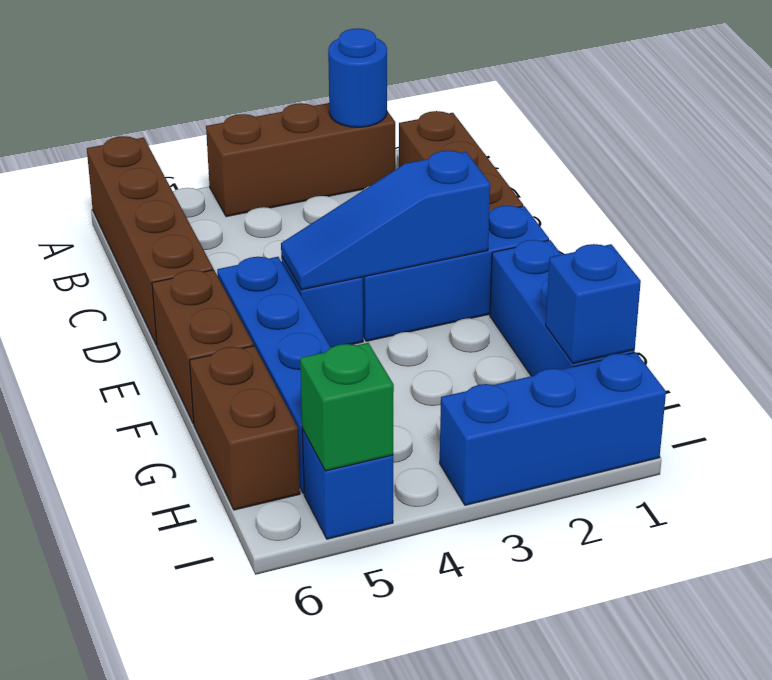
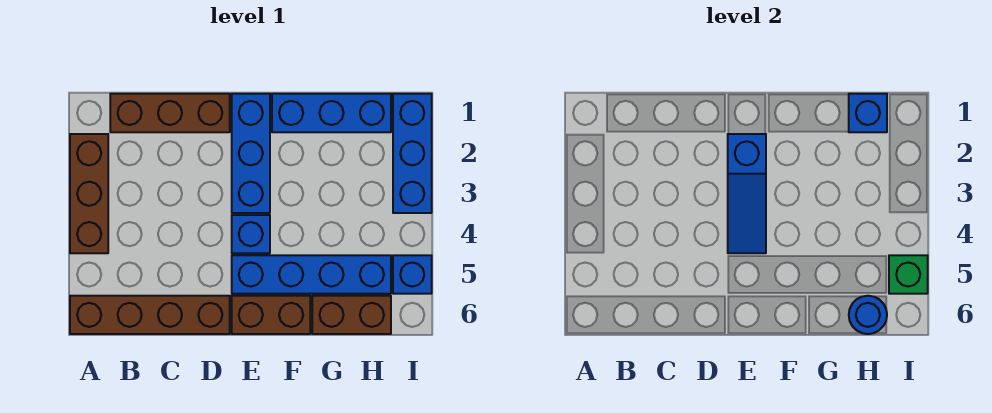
blue round brick A2 level 2 -> blue round brick H6 level 2

